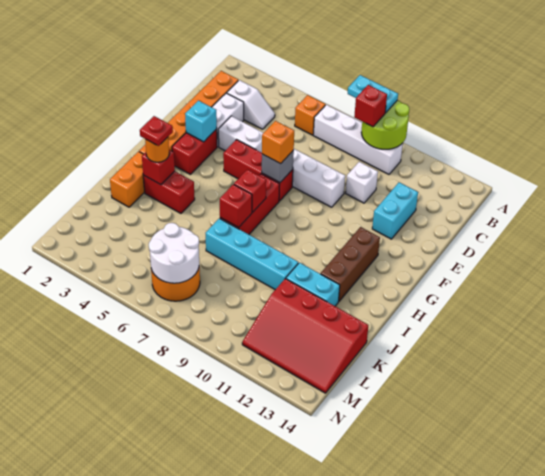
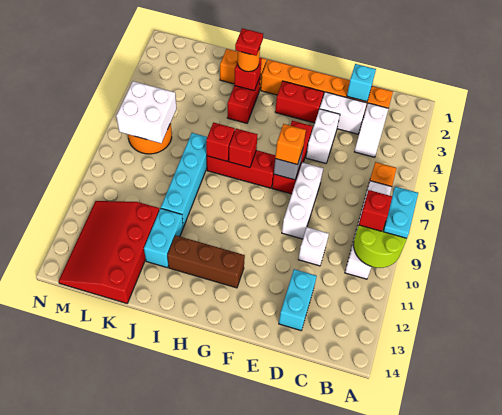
cyan brick D12:E12 level 1 -> cyan brick D12:D13 level 1
cyan brick F3 level 2 -> cyan brick D2 level 2
white round brick L6:M7 level 2 -> white brick L6:M7 level 2

